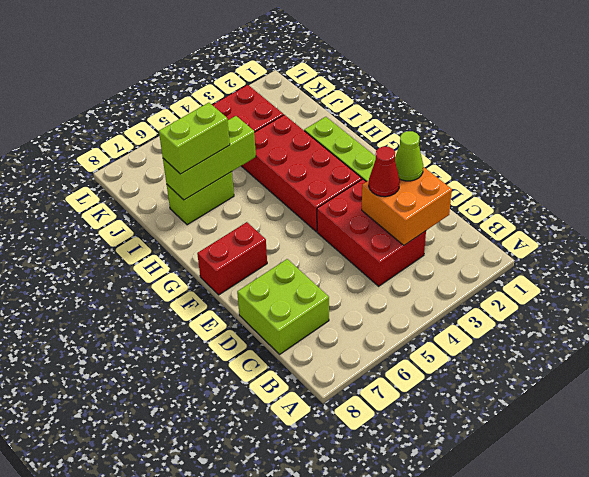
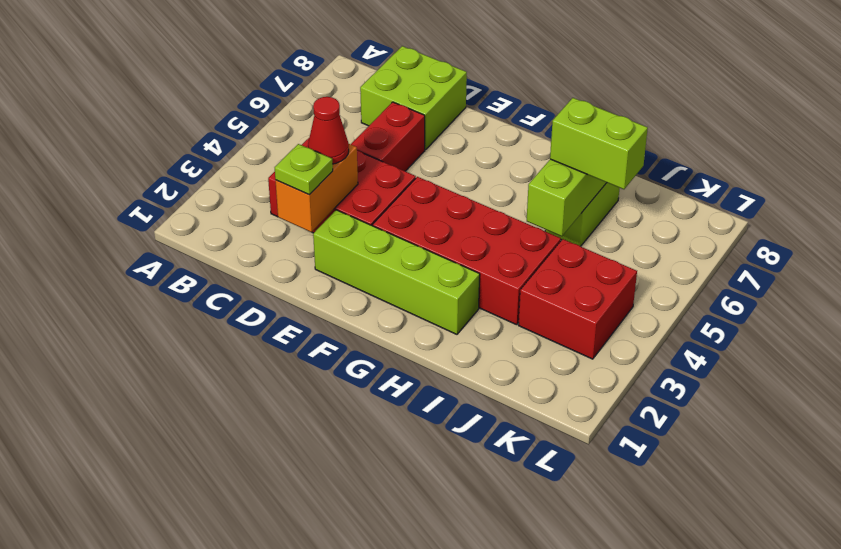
orange brick C2:D3 level 2 -> orange brick D2:D3 level 2
lime cone D2 level 3 -> lime plate D2 level 3
red brick F7:F8 level 1 -> red brick D5:D6 level 1
lime brick I6:I7 level 3 -> lime brick I6:J6 level 3

